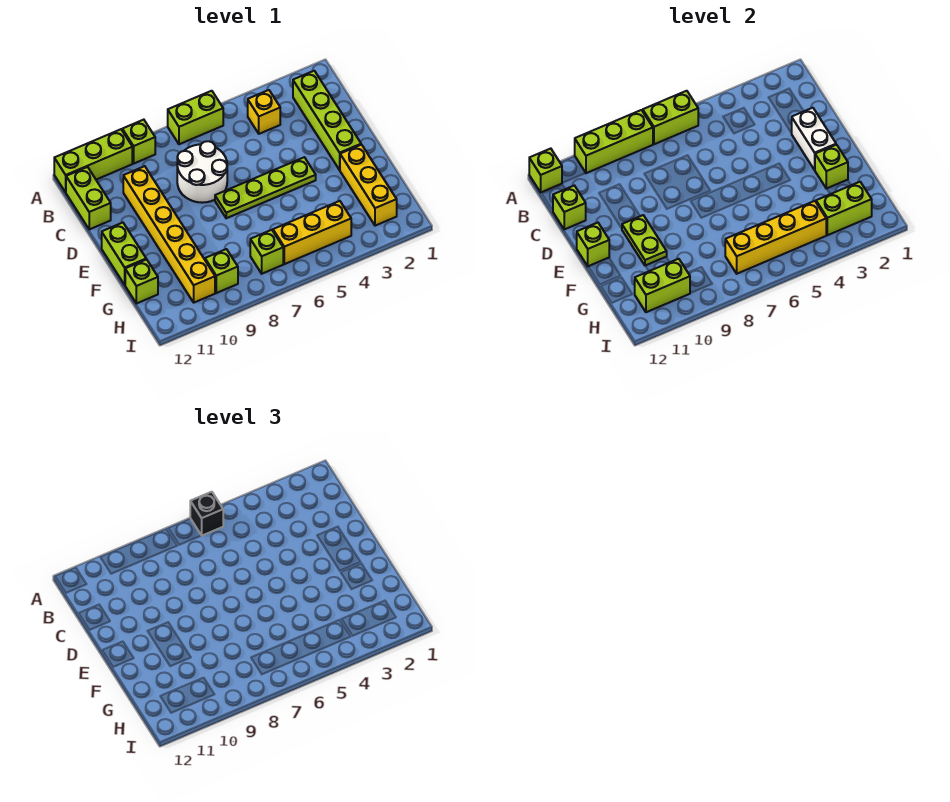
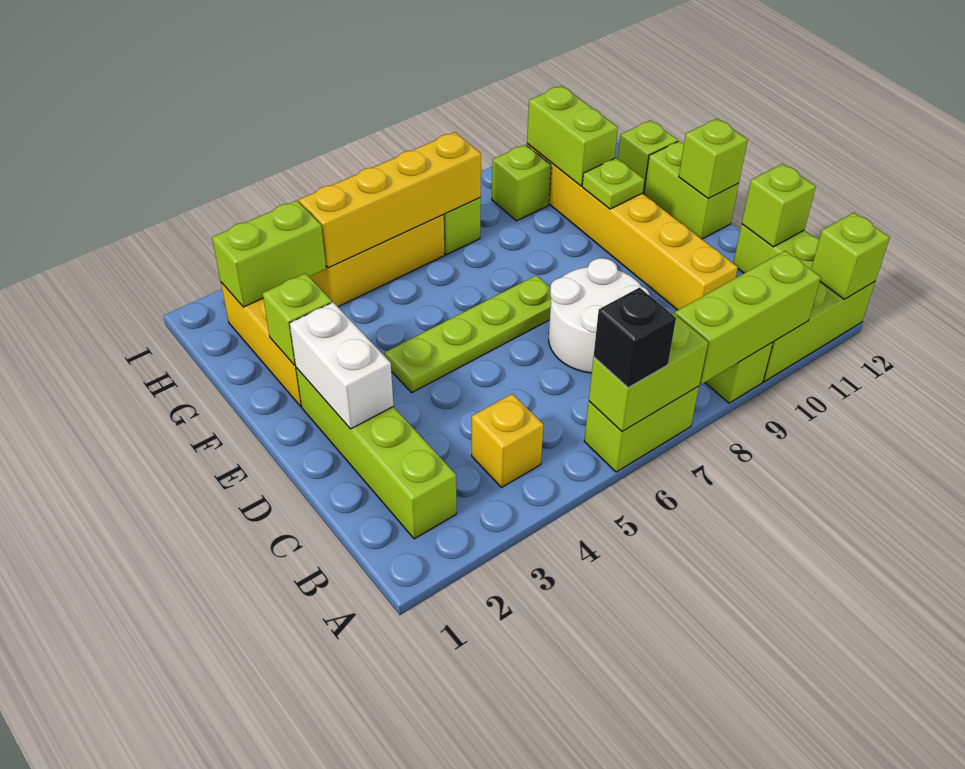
lime plate E10:F10 level 2 -> lime plate F10 level 2
lime brick H10:H11 level 2 -> lime brick G10:H10 level 2

